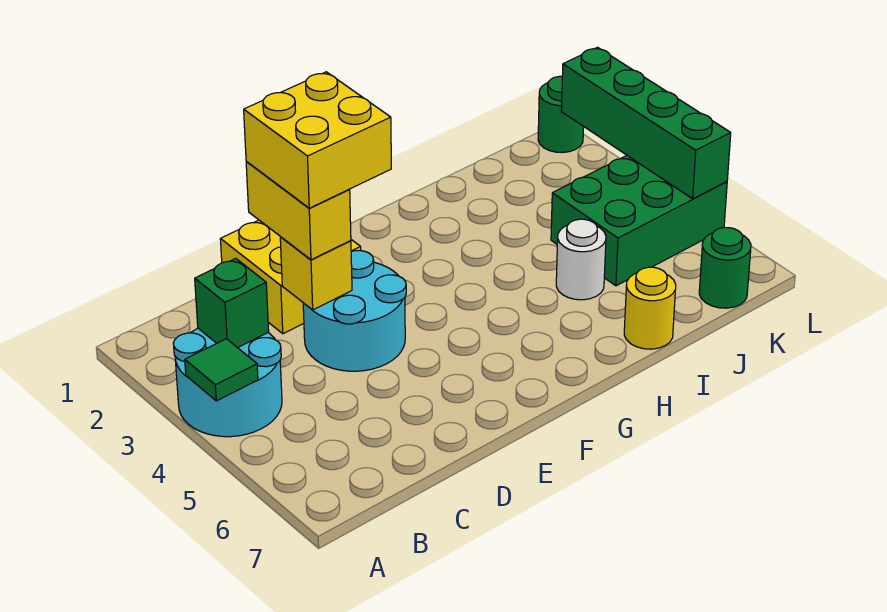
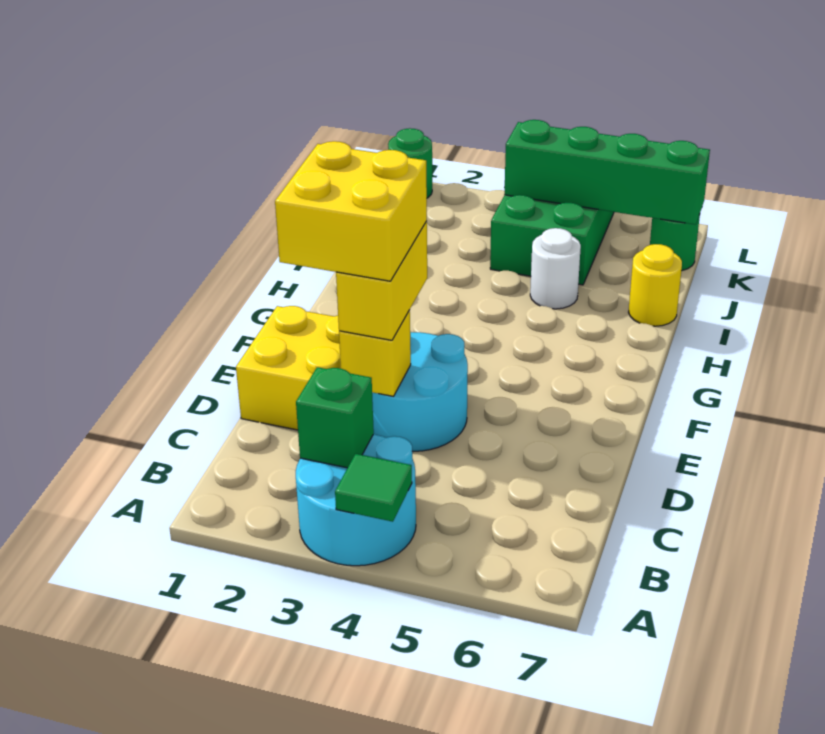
yellow brick D2:D3 level 3 -> yellow brick D3:E3 level 3
green brick L2:L5 level 2 -> green brick K4:K7 level 2

